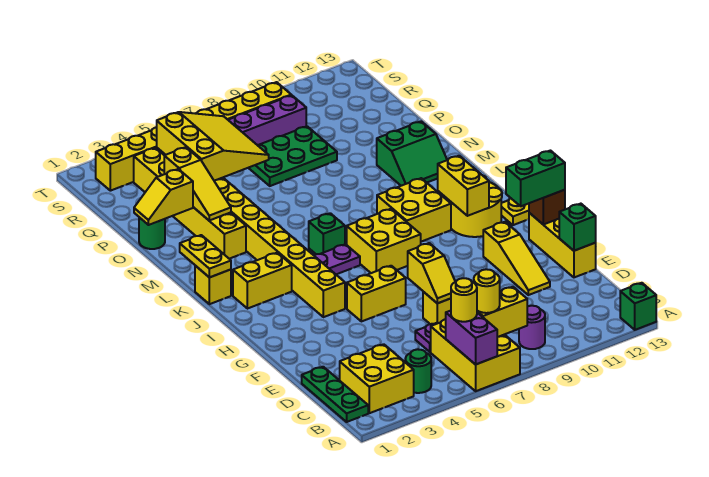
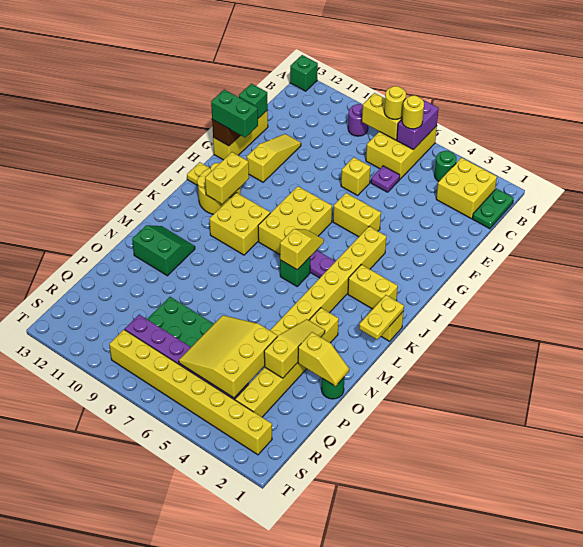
green plate B1:D1 level 1 -> green plate B1:C1 level 1
yellow slope E7:F7 level 2 top F -> yellow slope J6:K6 level 2 top K
yellow brick I7:J8 level 1 -> yellow brick H7:J8 level 1

